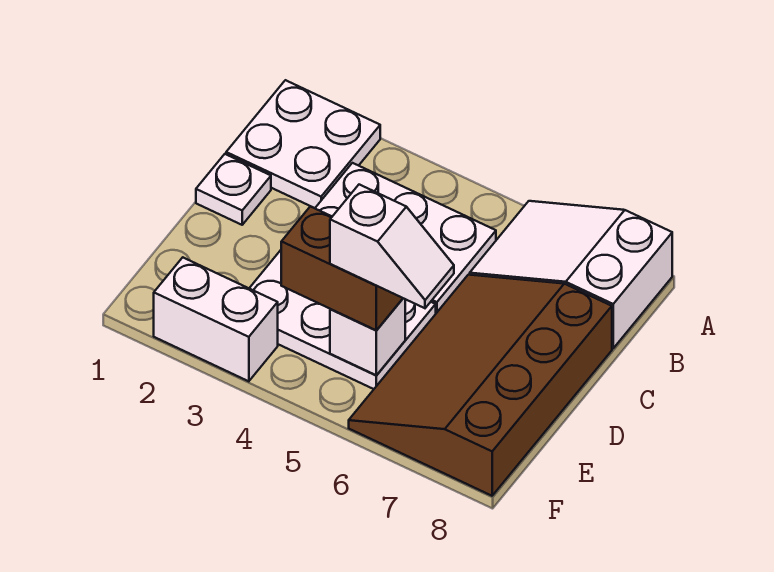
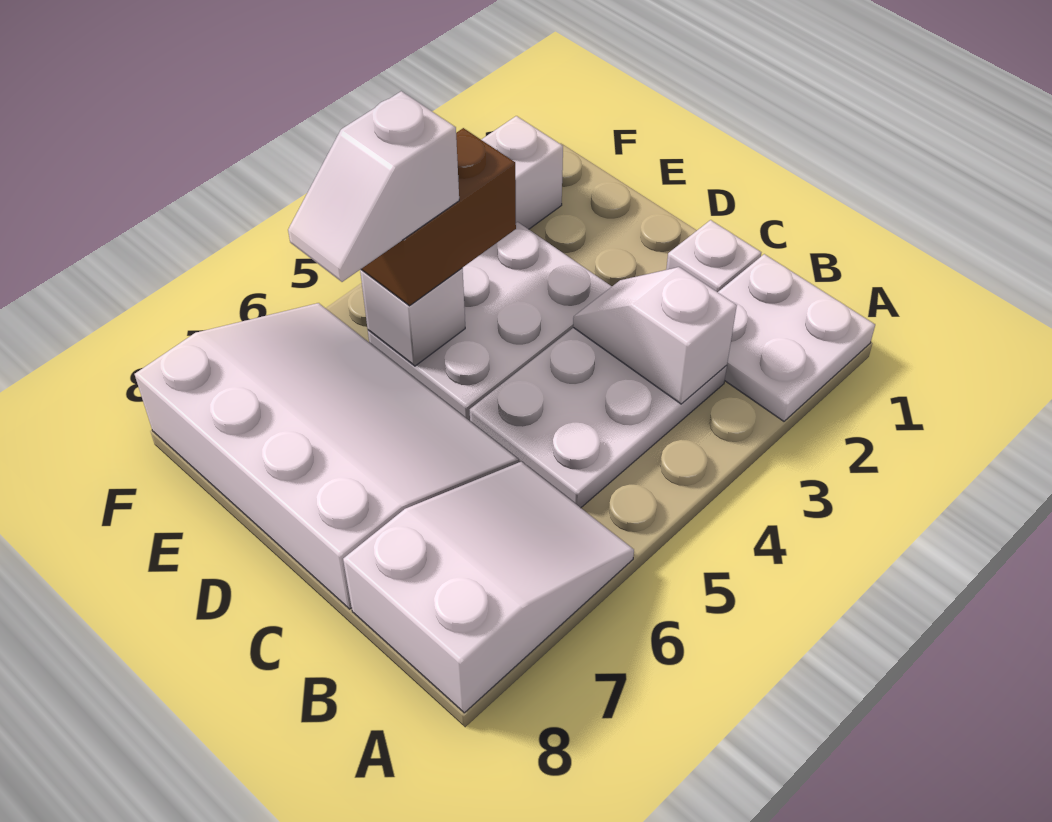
none -> white slope B3:C3 level 2 top B
brown slope C6:F8 level 1 top 8 -> white slope C6:F8 level 1 top 8

